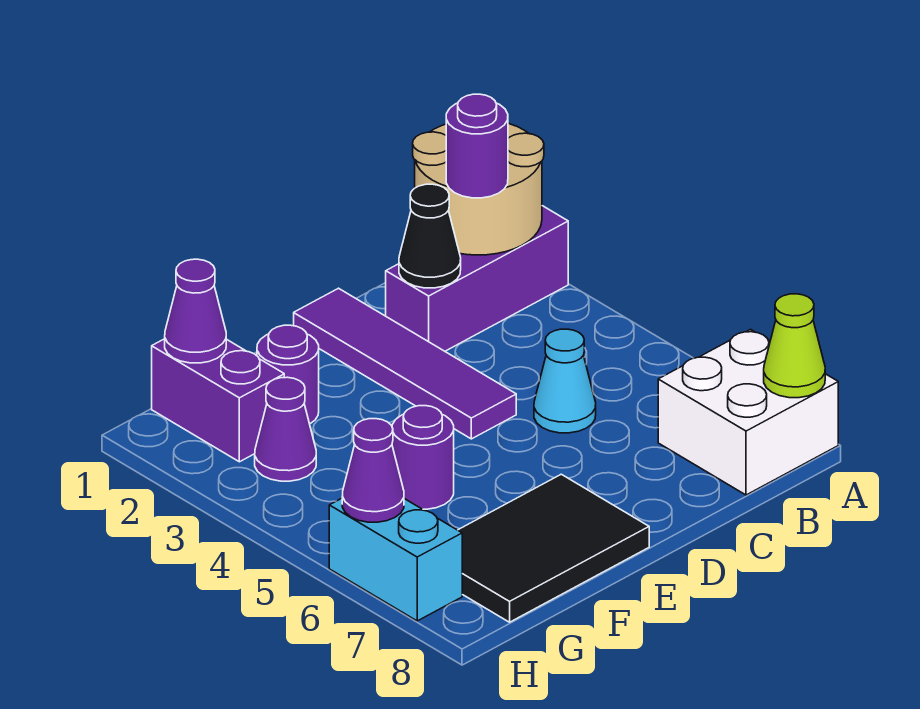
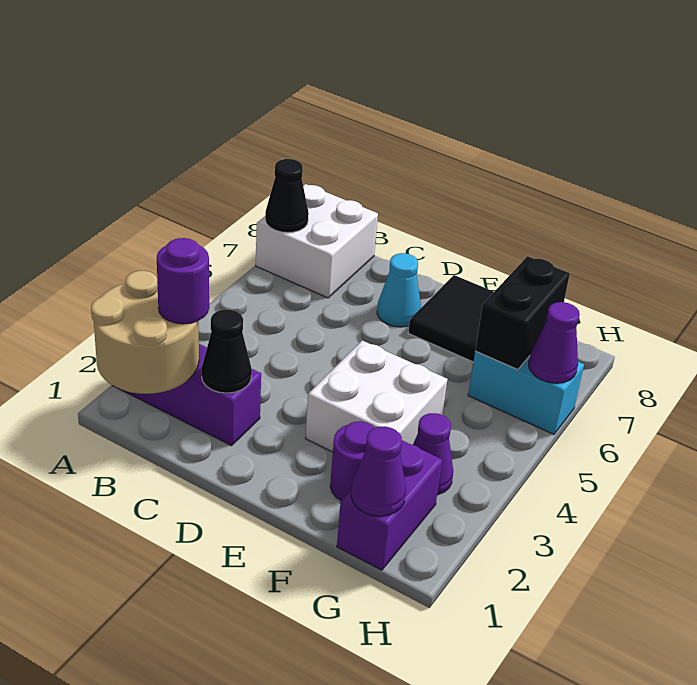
none -> black cone A7 level 2
lime cone A8 level 2 -> none
cyan cone C5 level 1 -> cyan cone D7 level 1
purple tile D1:D4 level 1 -> none
none -> white brick E3:F4 level 1
purple round brick F5 level 1 -> none
none -> black brick G6:G7 level 2
cyan brick H6:H7 level 1 -> cyan brick G6:H6 level 1

